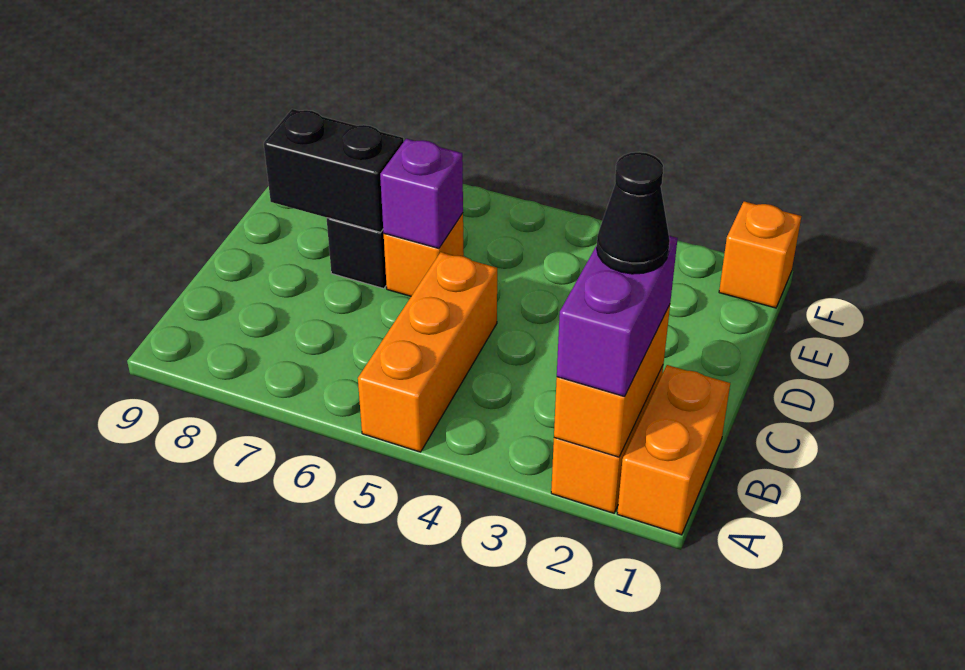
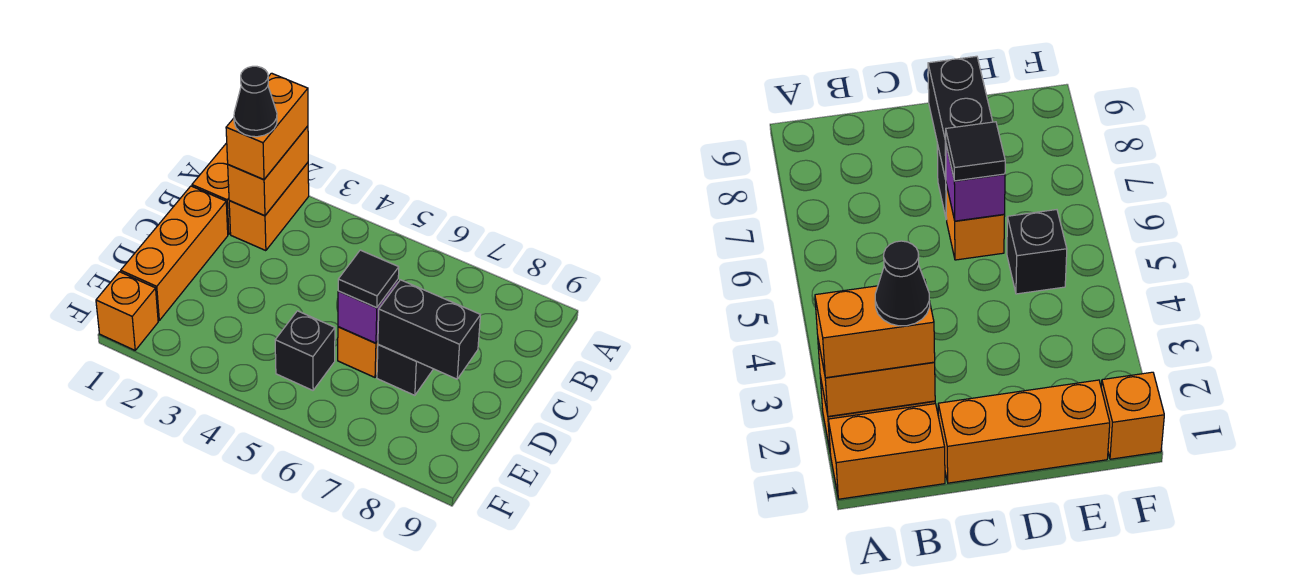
purple brick A2:B2 level 3 -> orange brick A2:B2 level 3
orange brick A5:C5 level 1 -> orange brick C1:E1 level 1
none -> black tile D6 level 3
none -> black brick E5 level 1

